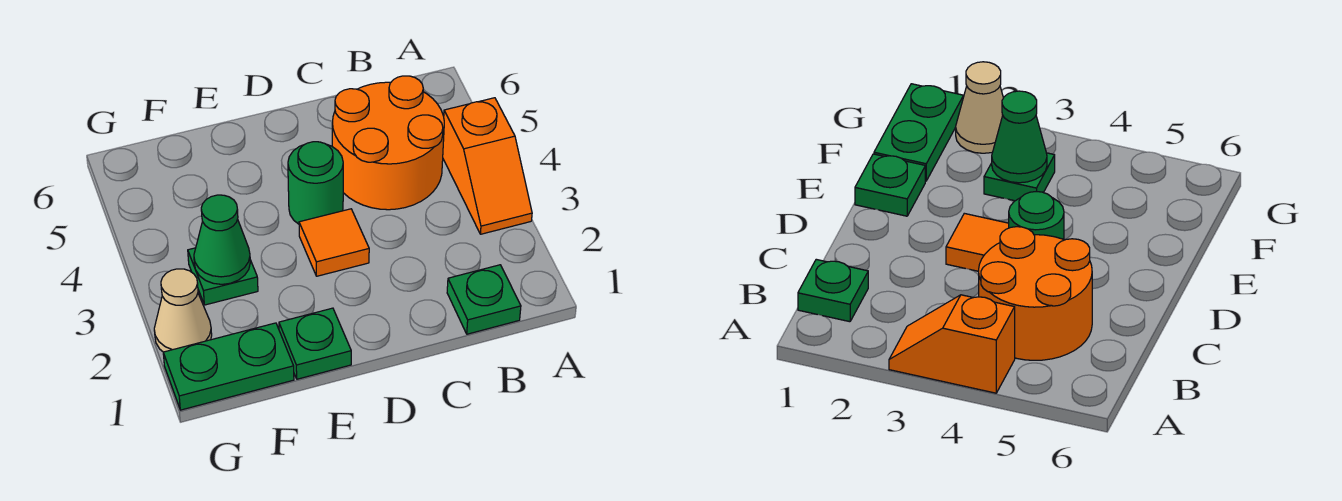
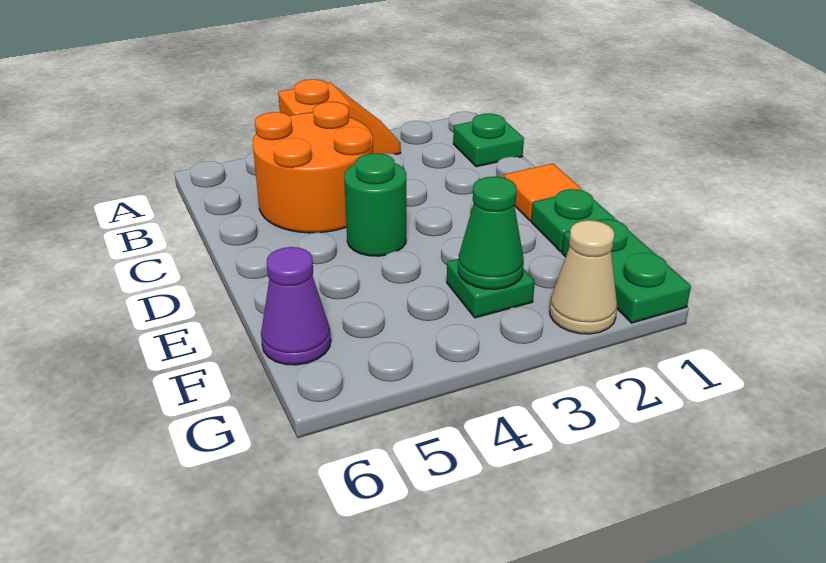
orange tile D3 level 1 -> orange tile D1 level 1
none -> purple cone F6 level 1

